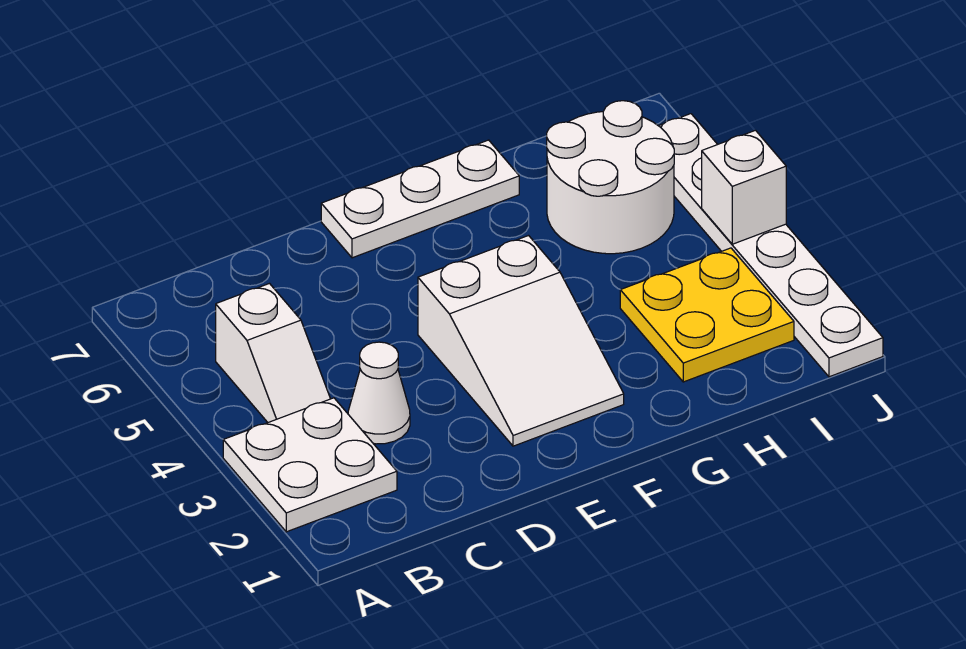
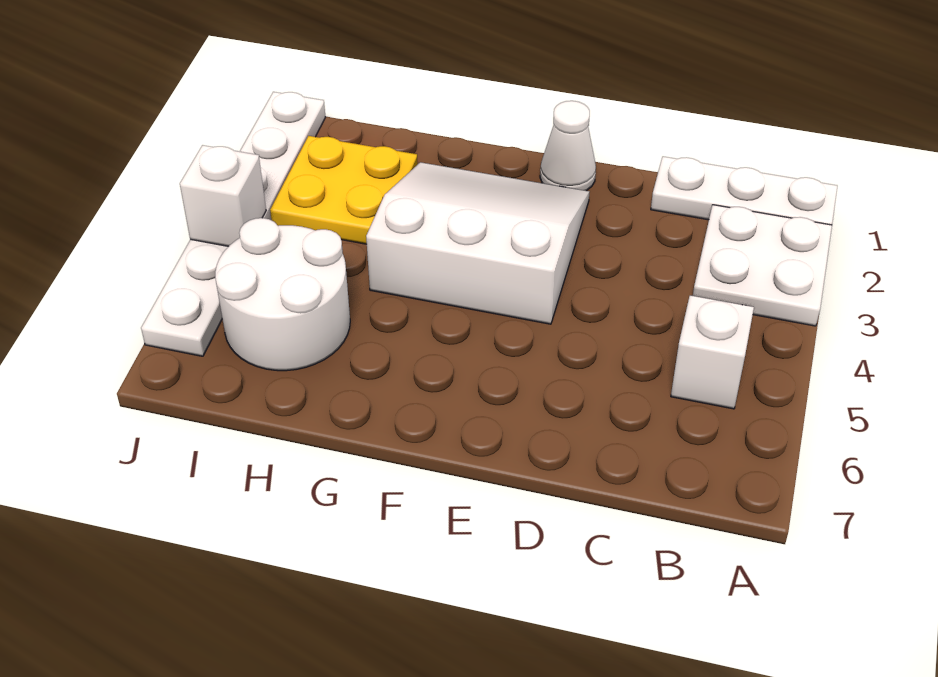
white cone C3 level 1 -> white cone E1 level 1
white slope E2:F4 level 1 top 4 -> white slope E2:G4 level 1 top 4
white plate E7:G7 level 1 -> white plate A1:C1 level 1

